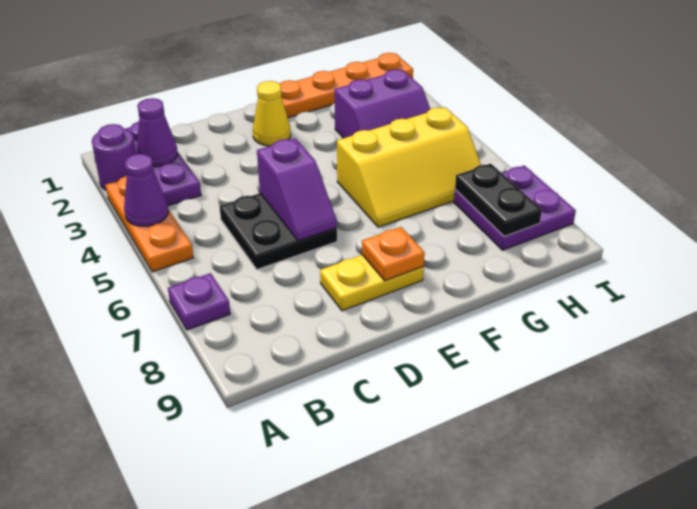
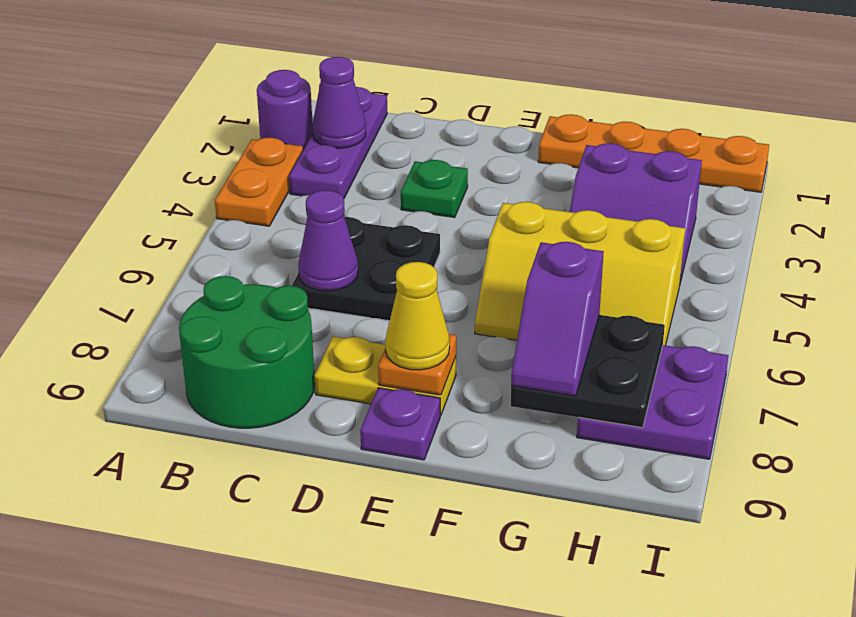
orange plate A3:A5 level 1 -> orange plate A3:A4 level 1
purple cone A4 level 2 -> purple cone C6 level 2
purple plate A7 level 1 -> purple plate E9 level 1
none -> green round brick B8:C9 level 1
none -> green plate D3 level 1
purple slope D5:D6 level 2 top 5 -> purple slope G7:G8 level 3 top 7
yellow cone E2 level 1 -> yellow cone E8 level 3
black plate H7:H8 level 2 -> black plate G7:H8 level 2

